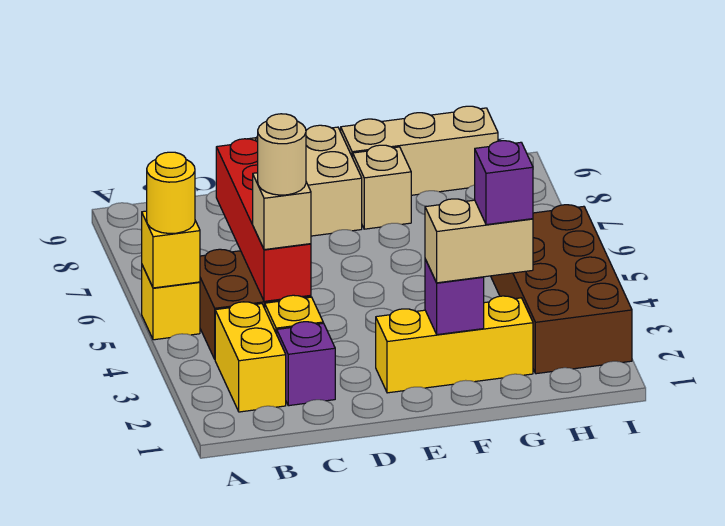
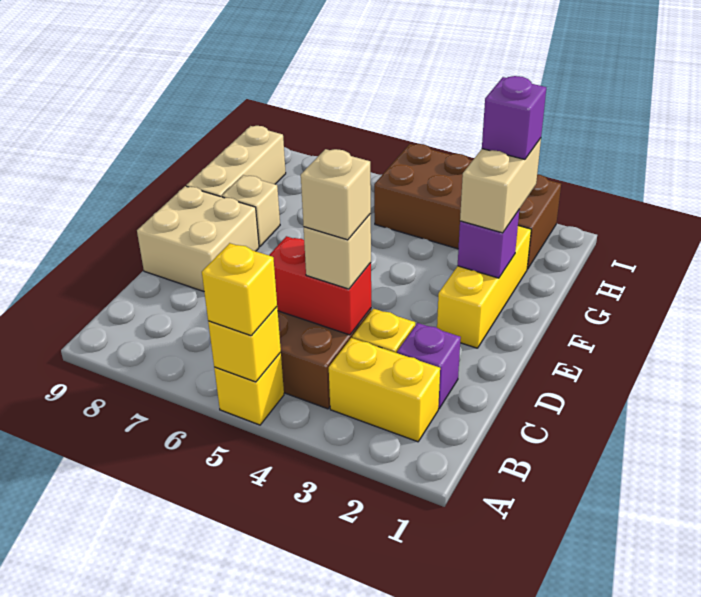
yellow round brick A5 level 3 -> yellow brick A5 level 3
red brick C4:C7 level 2 -> red brick C4:C5 level 2
tan round brick C4 level 4 -> tan brick C4 level 4

